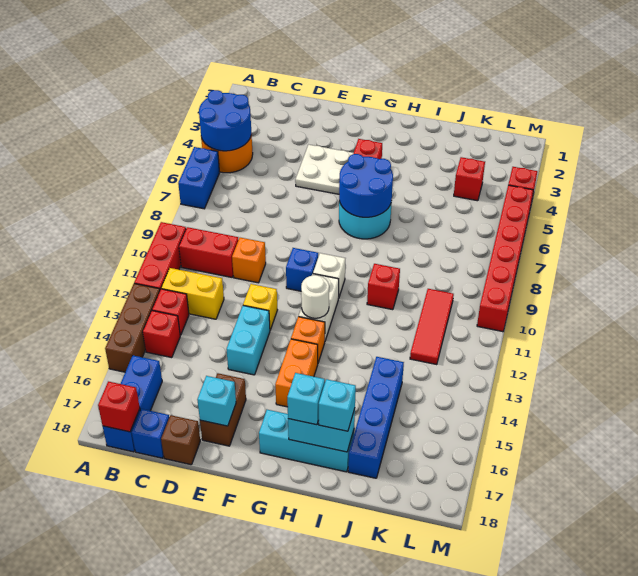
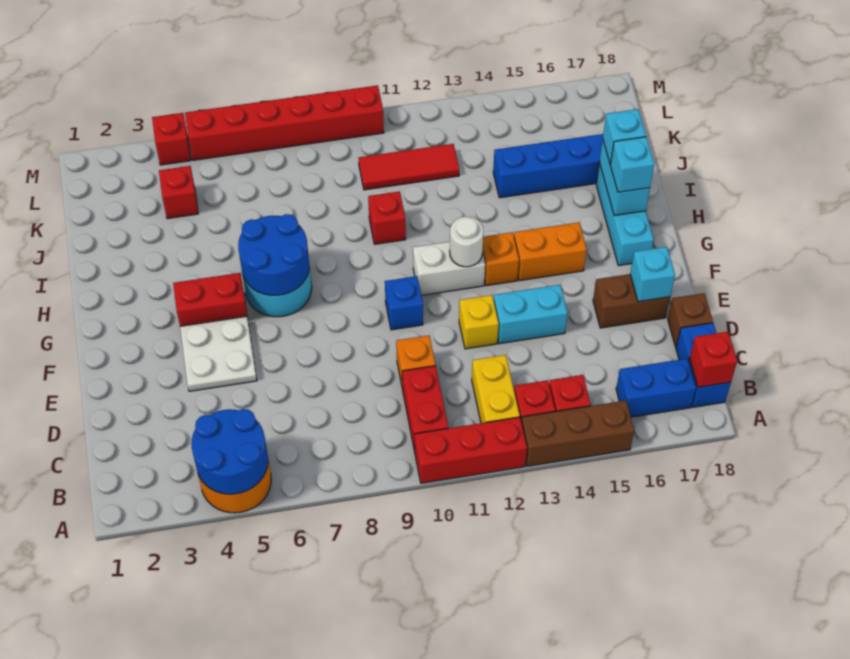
blue brick A6:A7 level 1 -> none
white brick G10 level 1 -> none

